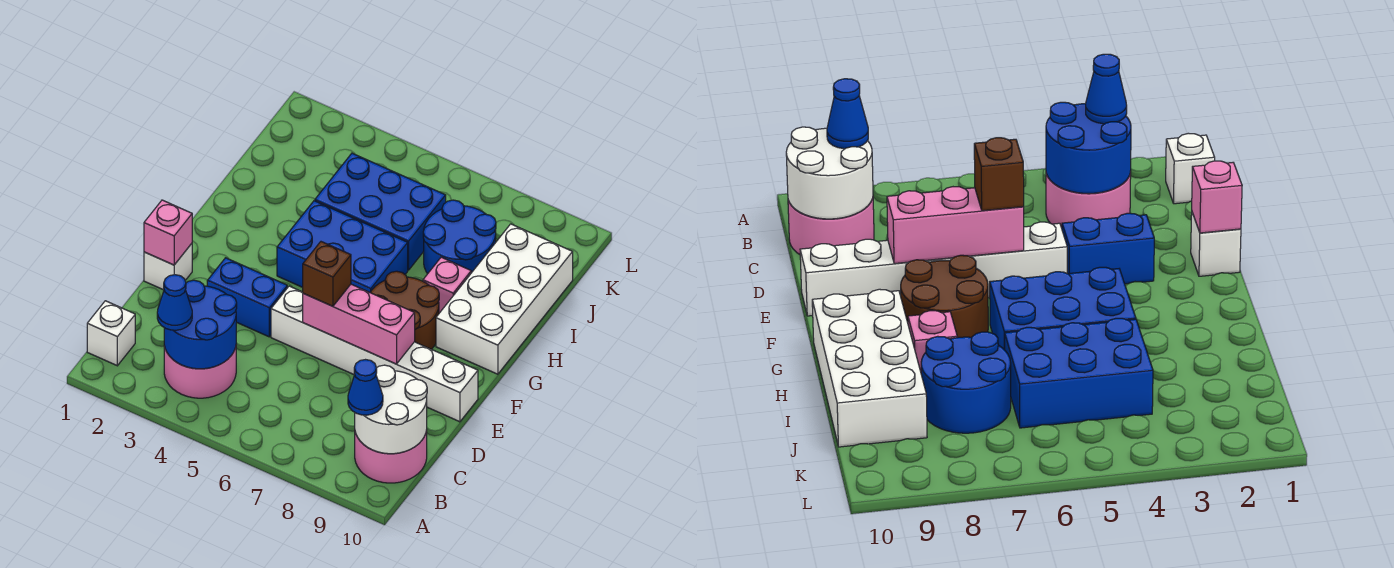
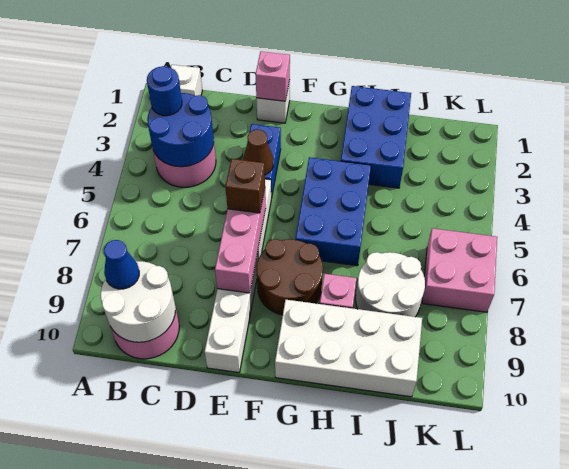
blue cone B3 level 3 -> blue round brick B3 level 3
none -> brown cone E4 level 2
blue brick I4:J6 level 1 -> blue brick H1:I3 level 1
blue round brick I7:J8 level 1 -> white round brick I7:J8 level 1
none -> pink brick K6:L7 level 1

